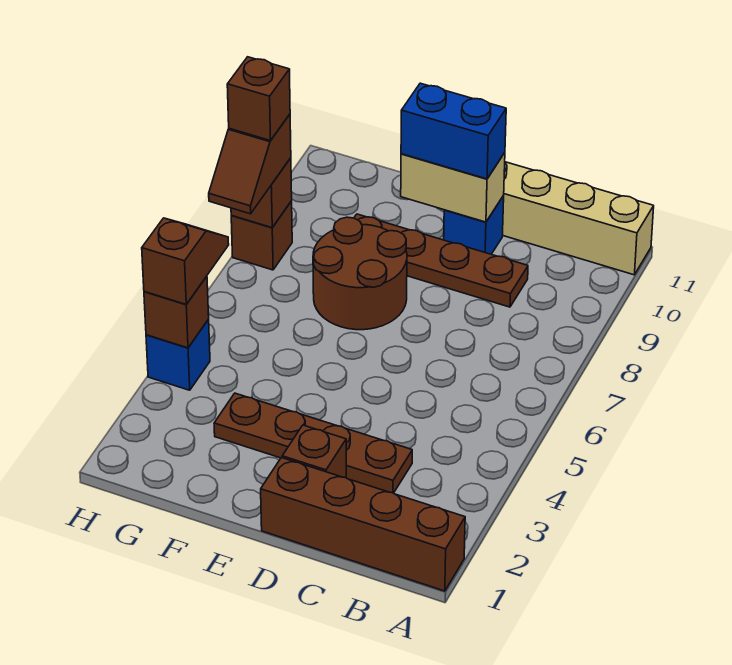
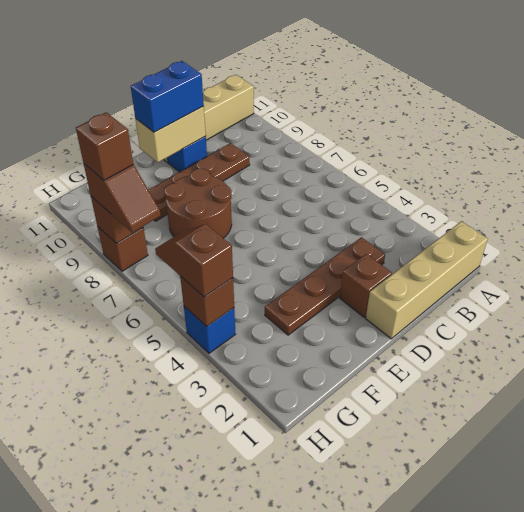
brown brick A1:D1 level 1 -> tan brick A1:D1 level 1

